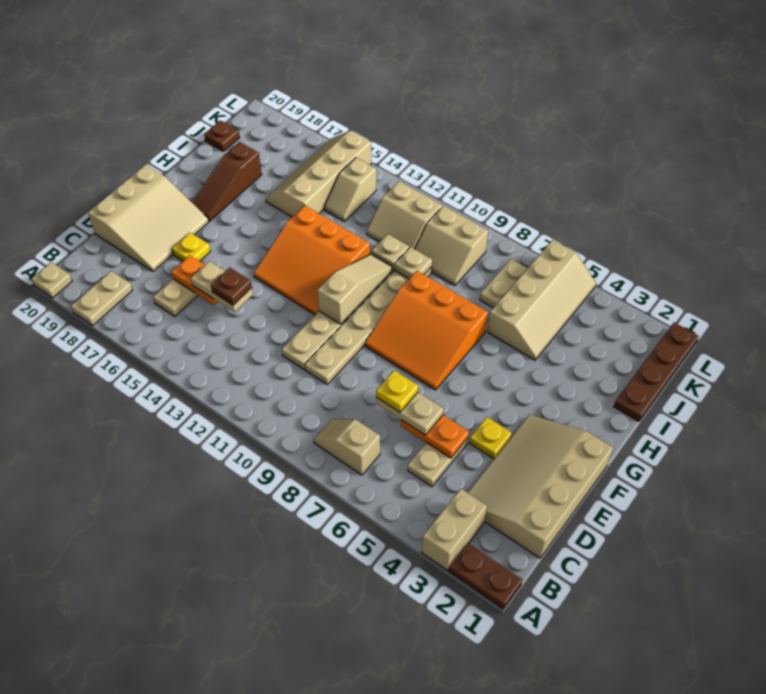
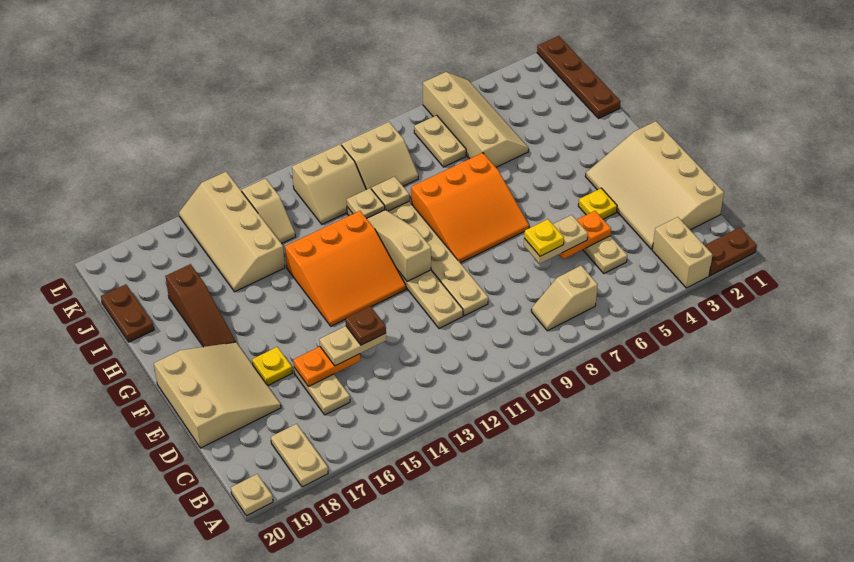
brown plate J20 level 1 -> brown plate I20:J20 level 1

